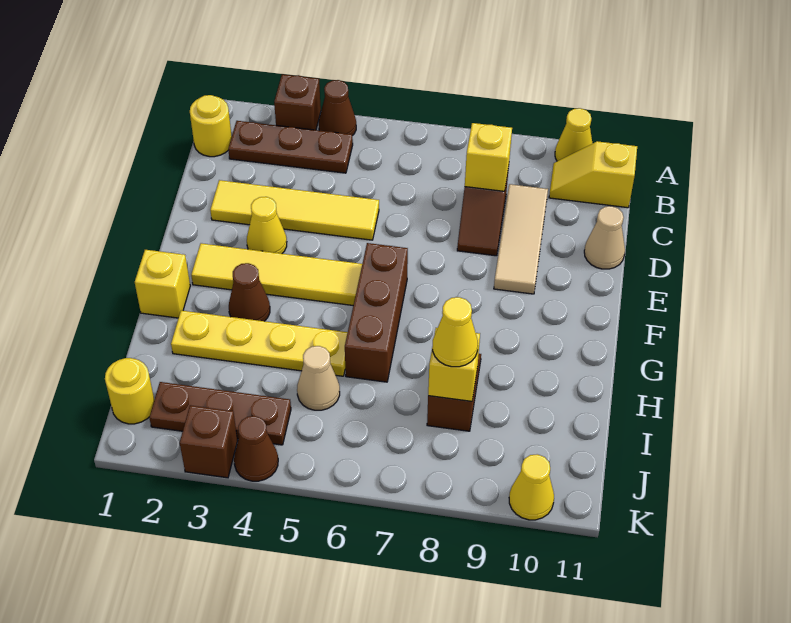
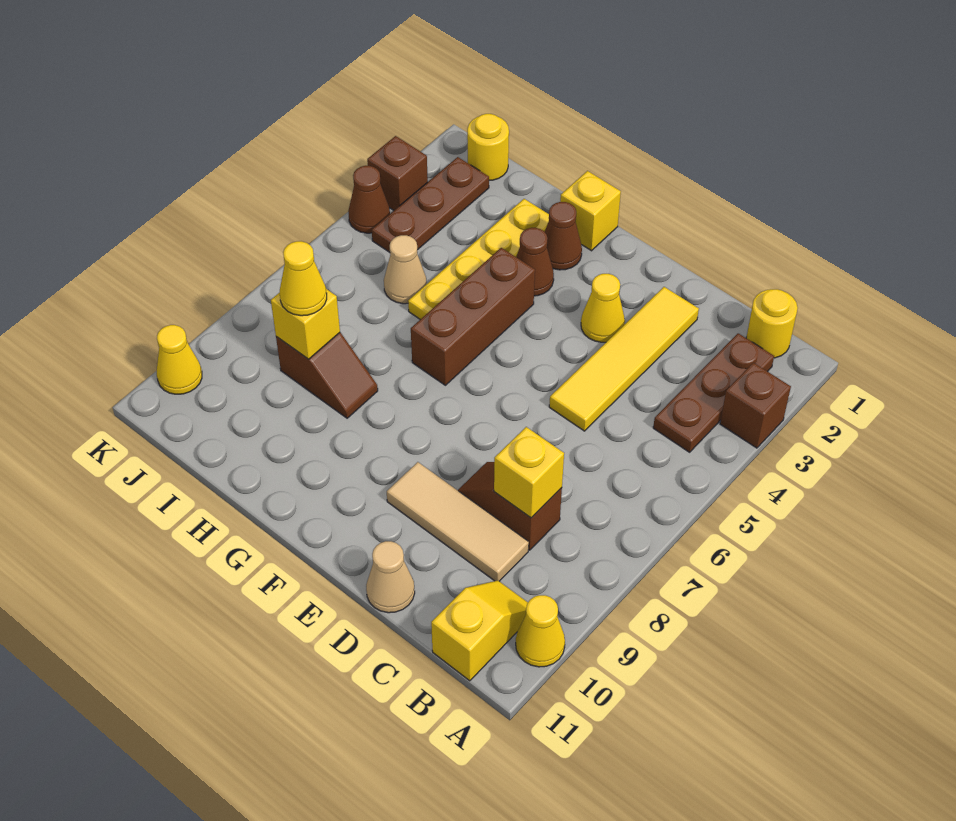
brown cone A4 level 1 -> brown cone G2 level 1
yellow tile F2:F5 level 1 -> none
brown brick F6:H6 level 1 -> brown brick G4:G6 level 1

